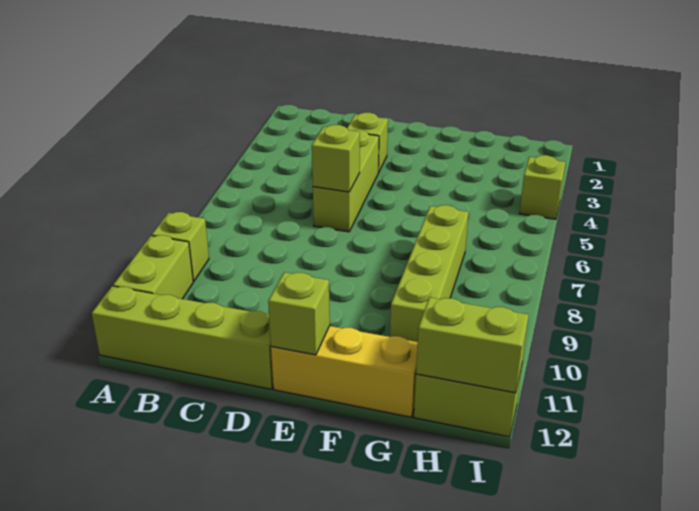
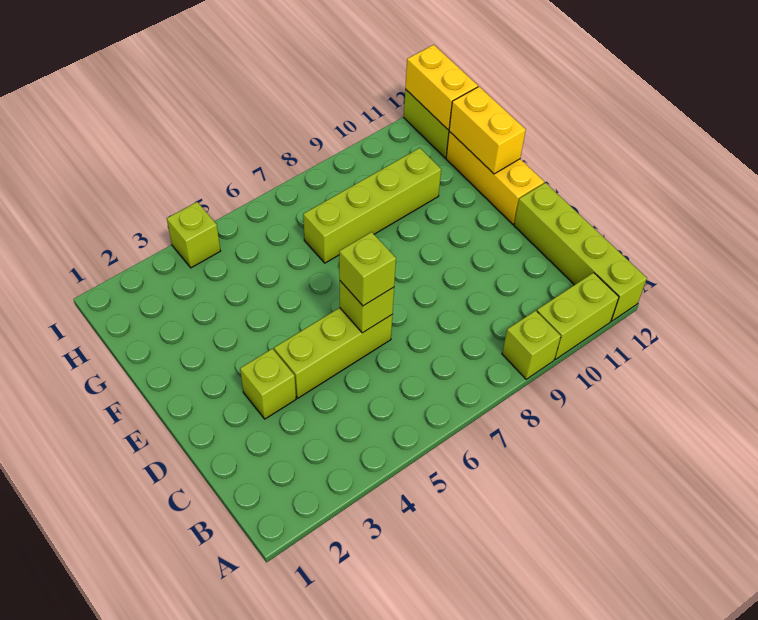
lime brick E12 level 2 -> lime brick D6 level 3
none -> yellow brick F12:G12 level 2
lime brick H12:I12 level 2 -> yellow brick H12:I12 level 2

